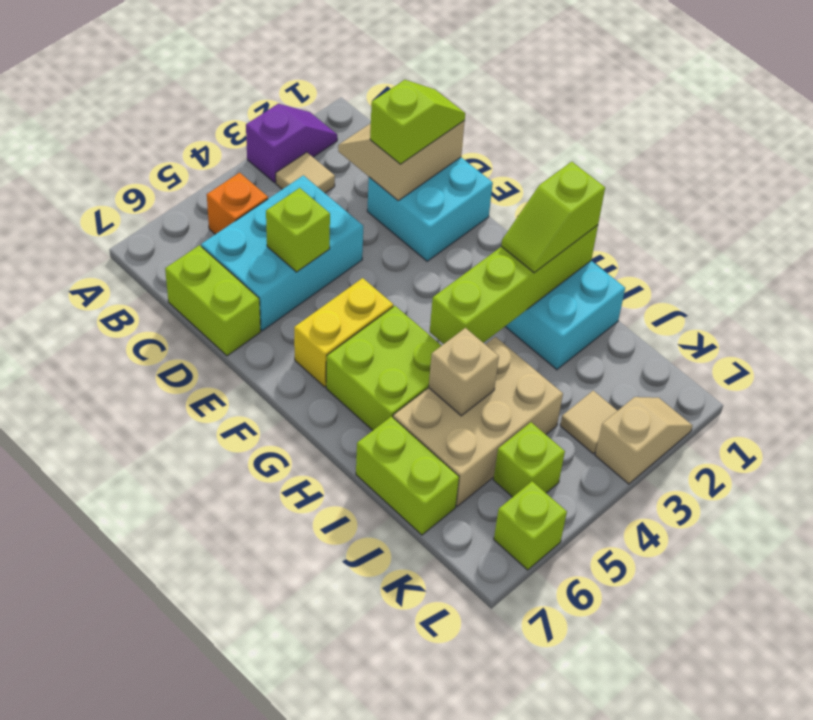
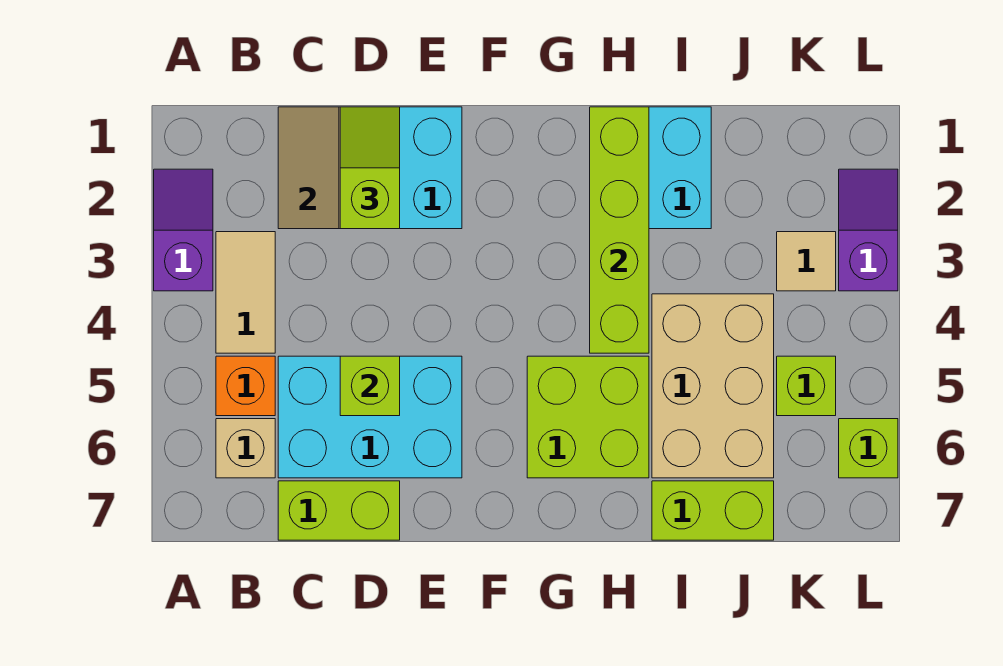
tan tile B3 level 1 -> tan tile B3:B4 level 1
cyan brick C4:D6 level 1 -> cyan brick C5:E6 level 1
yellow brick F5:F6 level 1 -> none
lime slope H1:H2 level 3 top 1 -> none
tan brick I5 level 2 -> tan brick B6 level 1
tan slope L2:L3 level 1 top 3 -> purple slope L2:L3 level 1 top 3

